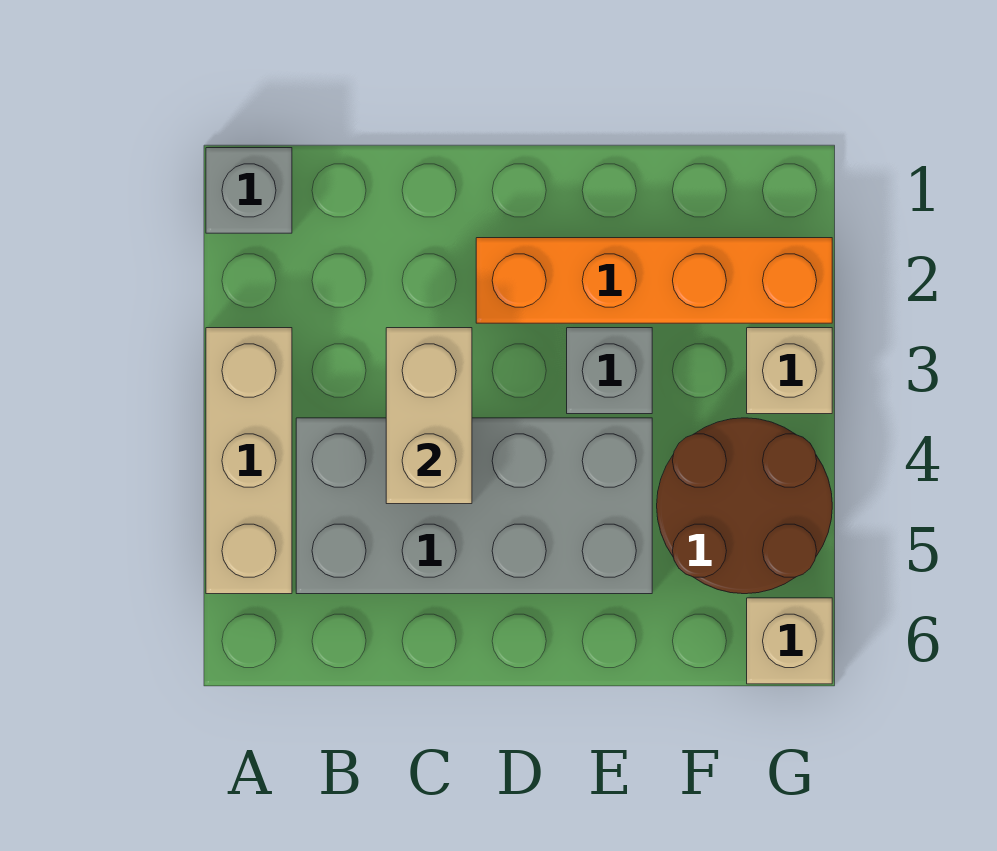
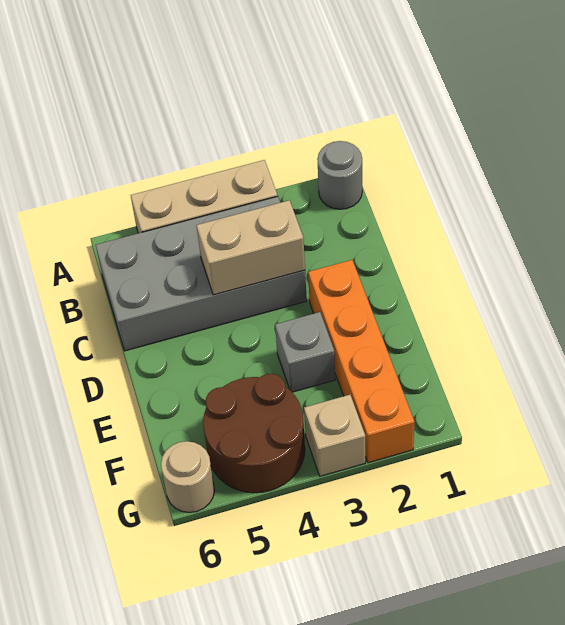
grey brick A1 level 1 -> grey round brick A1 level 1
grey brick B4:E5 level 1 -> grey brick B3:C6 level 1
tan brick G6 level 1 -> tan round brick G6 level 1

